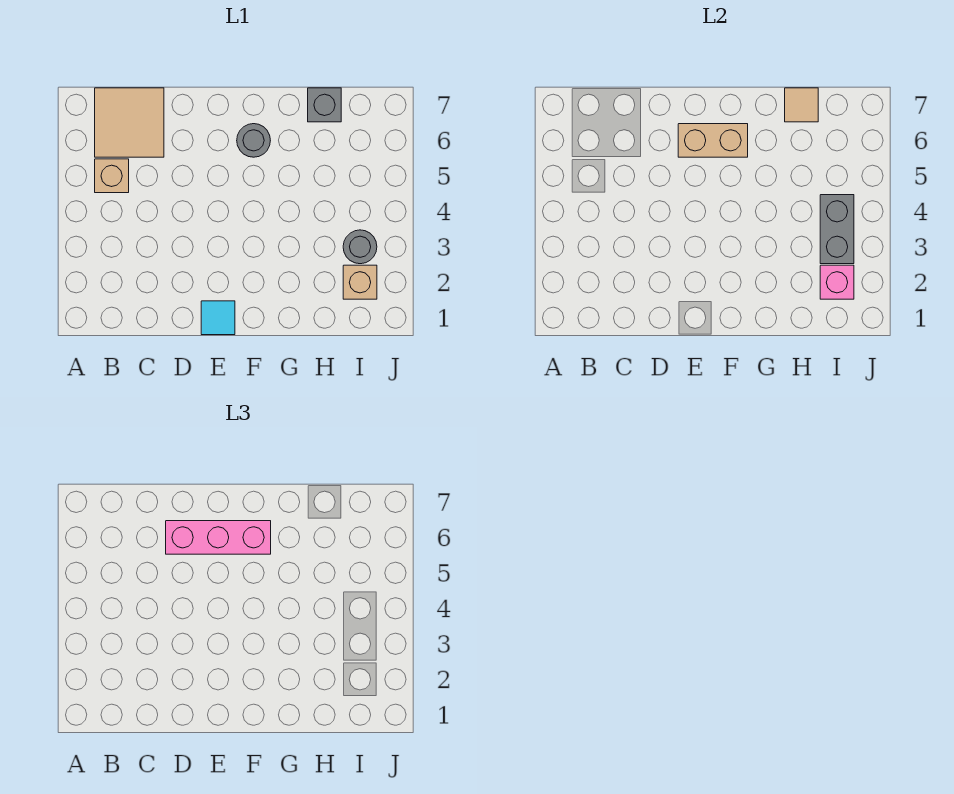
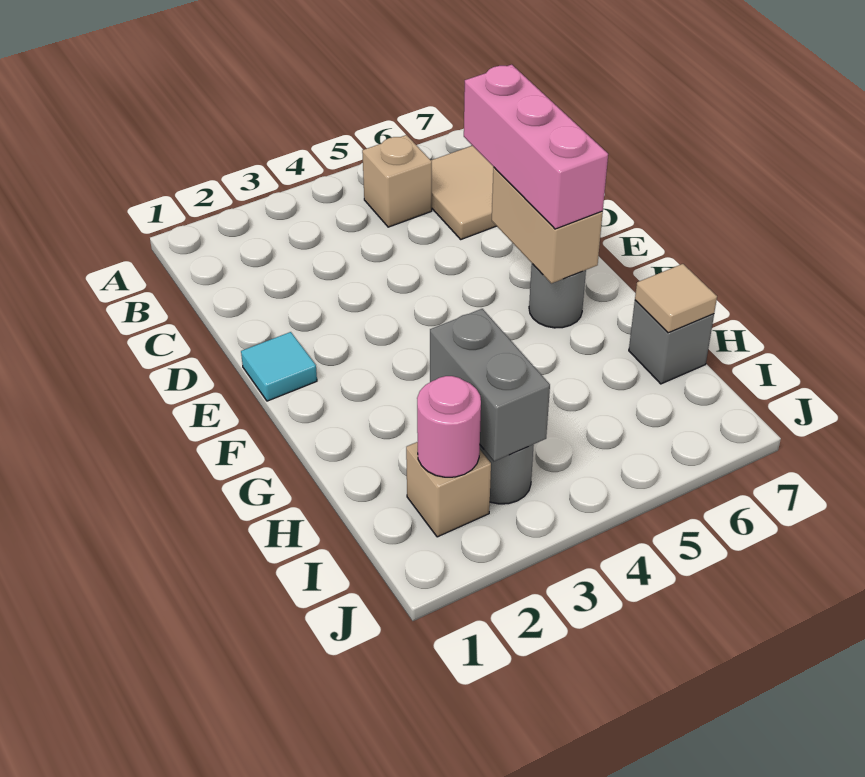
pink brick I2 level 2 -> pink round brick I2 level 2
grey brick I3:I4 level 2 -> grey brick H3:I3 level 2

